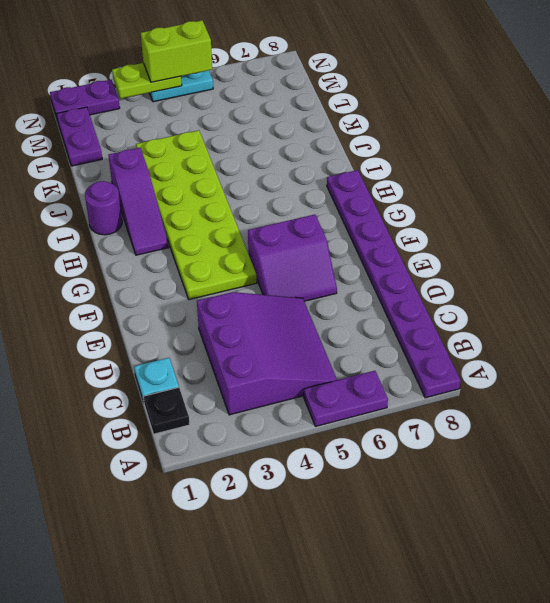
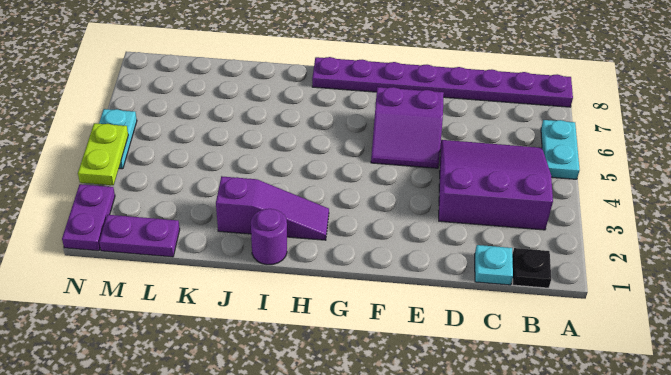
purple plate A5:A6 level 1 -> cyan plate A5:A6 level 1
purple slope E5:F6 level 1 top F -> purple slope E5:F6 level 1 top 6
lime plate F3:K4 level 1 -> none
lime brick N4:N5 level 3 -> none

